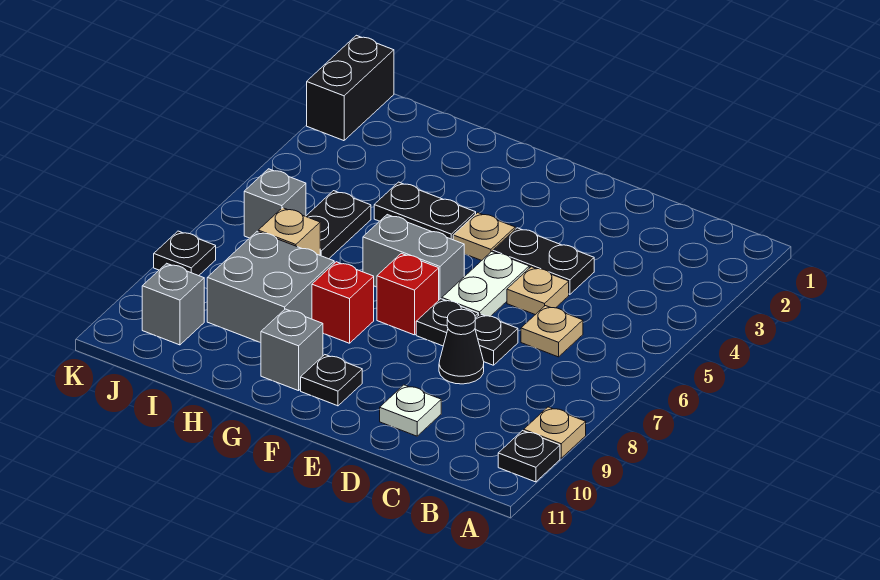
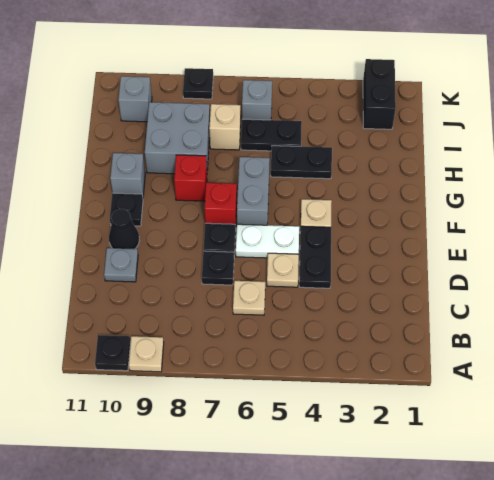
black cone D8 level 1 -> black cone E10 level 1
white plate D10 level 1 -> grey plate D10 level 1
black plate G4:H4 level 1 -> black plate H4:H5 level 1
black brick K1:K2 level 1 -> black brick J2:K2 level 1

